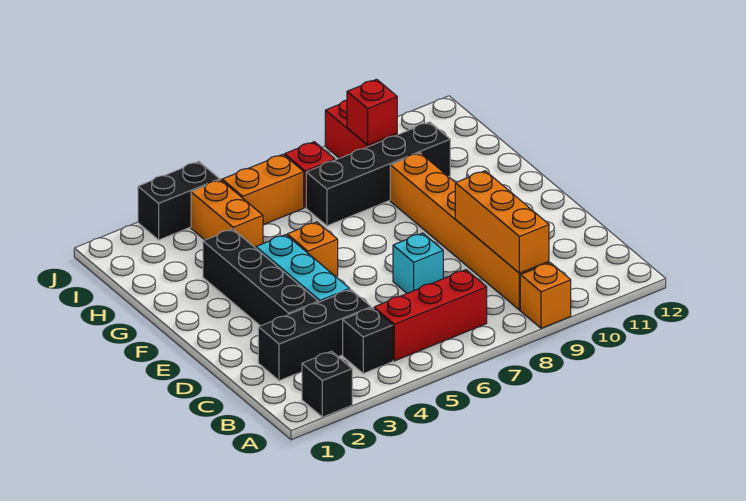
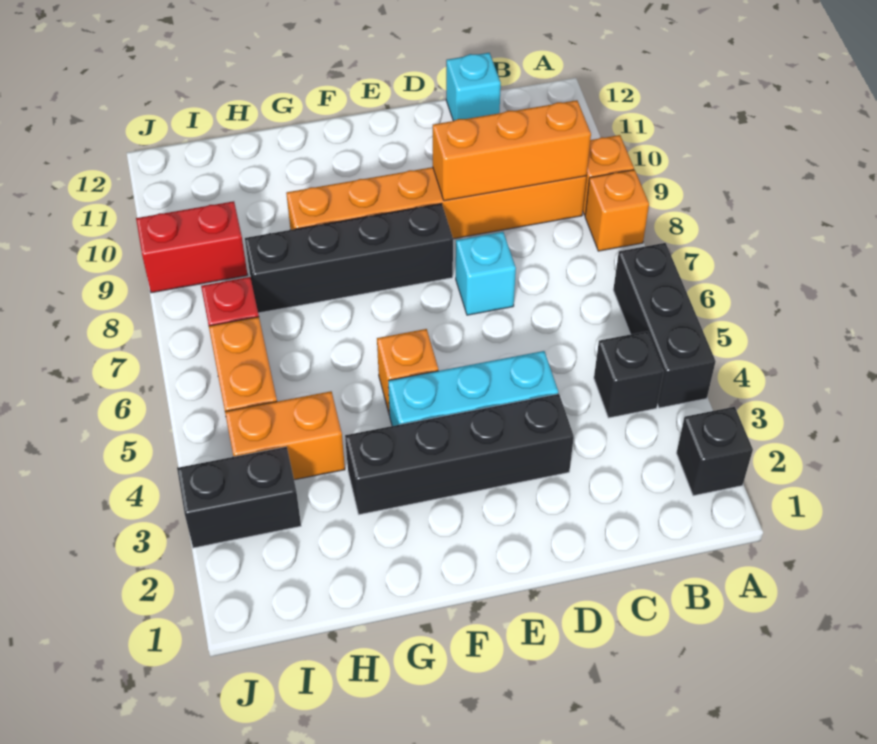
none -> orange brick A8 level 1
red brick B5:B7 level 1 -> none
black brick C2:C4 level 1 -> black brick A4:A6 level 1
none -> cyan brick C12 level 1
black brick H7:H10 level 1 -> black brick E8:H8 level 1
red brick I9 level 2 -> none
black brick J3:J4 level 1 -> black brick I3:J3 level 1

